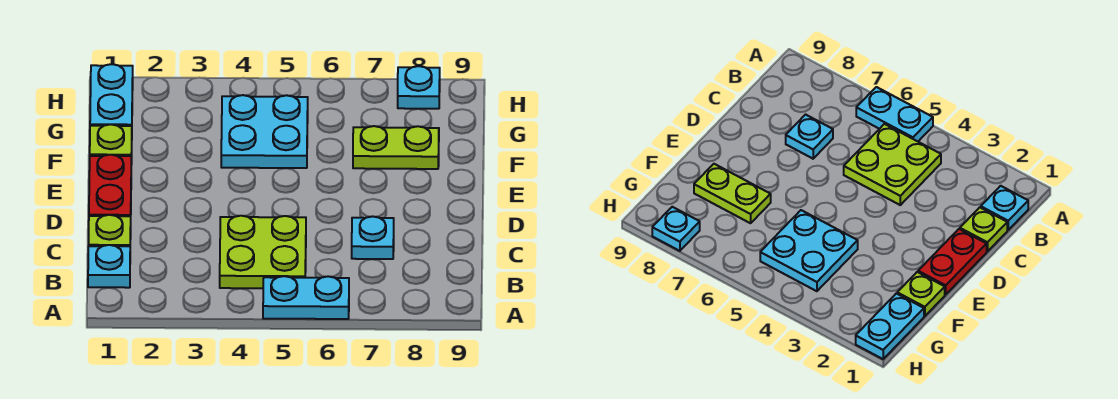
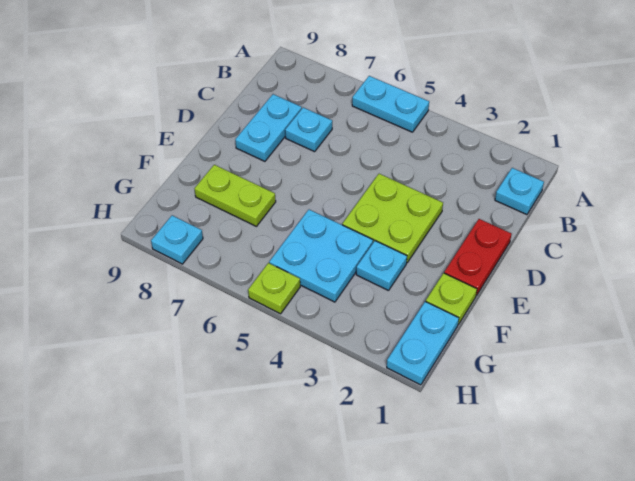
lime plate B4:C5 level 1 -> lime plate D3:E4 level 1
lime plate C1 level 1 -> lime plate H5 level 1
none -> cyan plate C8:D8 level 1
none -> cyan plate F3 level 1

